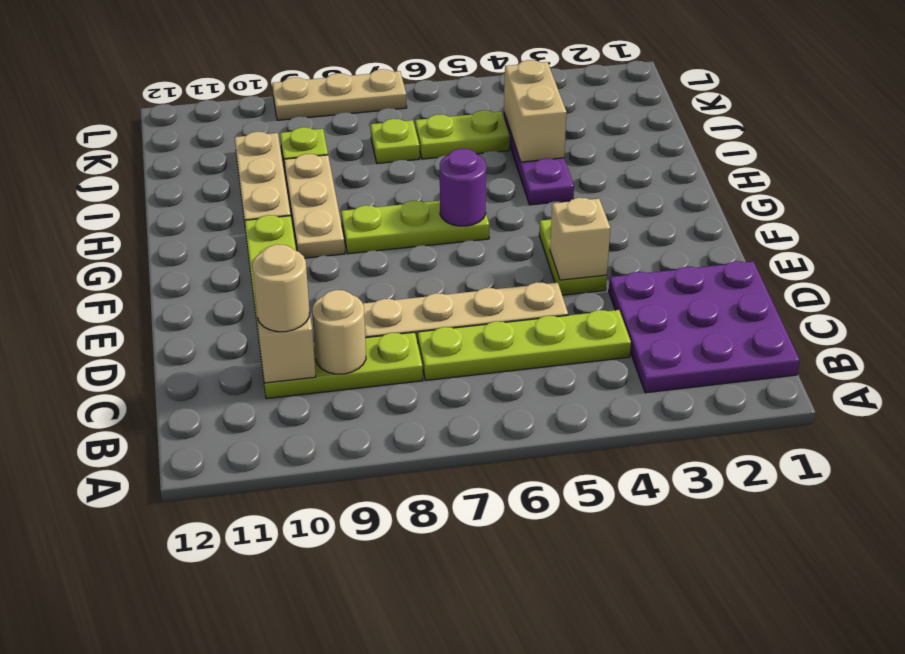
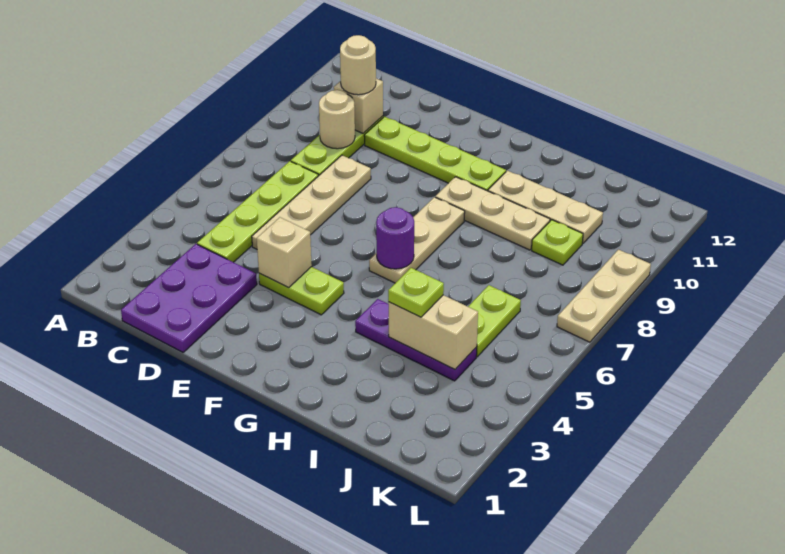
purple plate B1:D3 level 1 -> purple plate C1:D3 level 1
lime plate G6:G8 level 1 -> tan plate G6:G8 level 1
lime plate J7 level 1 -> lime plate I4 level 3

